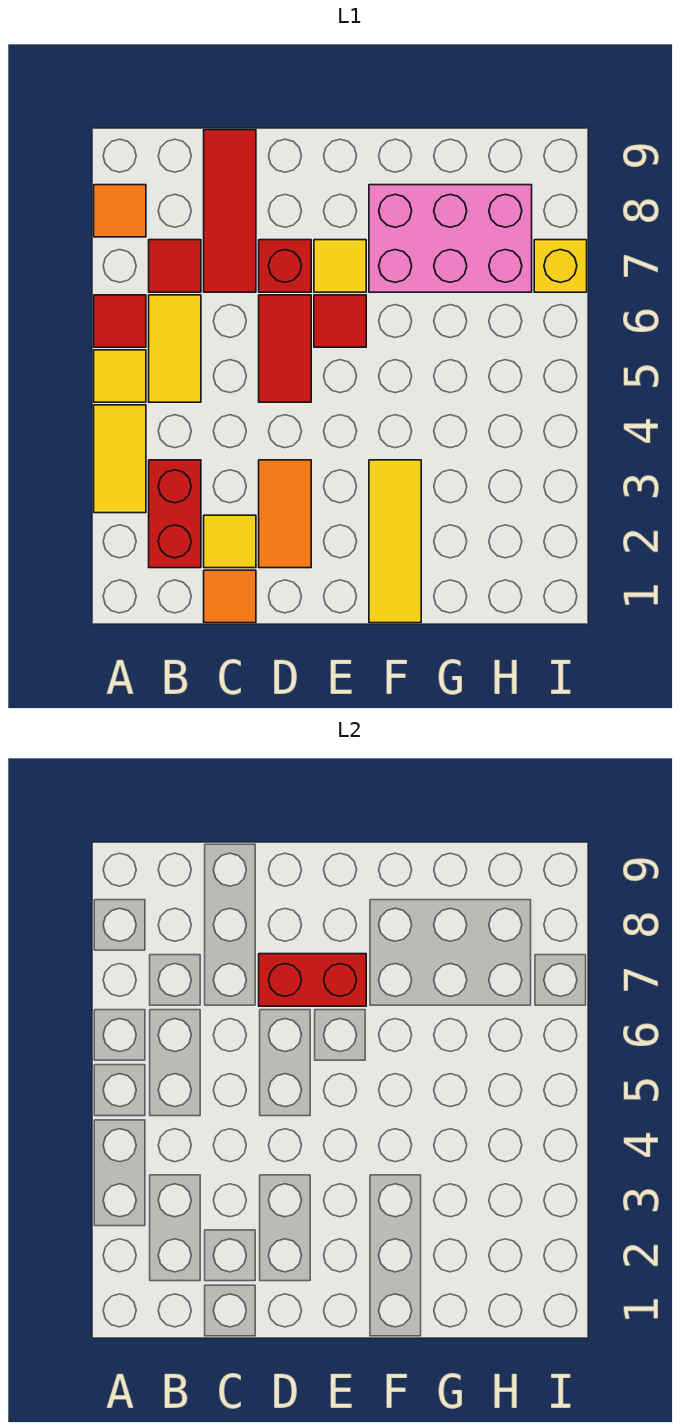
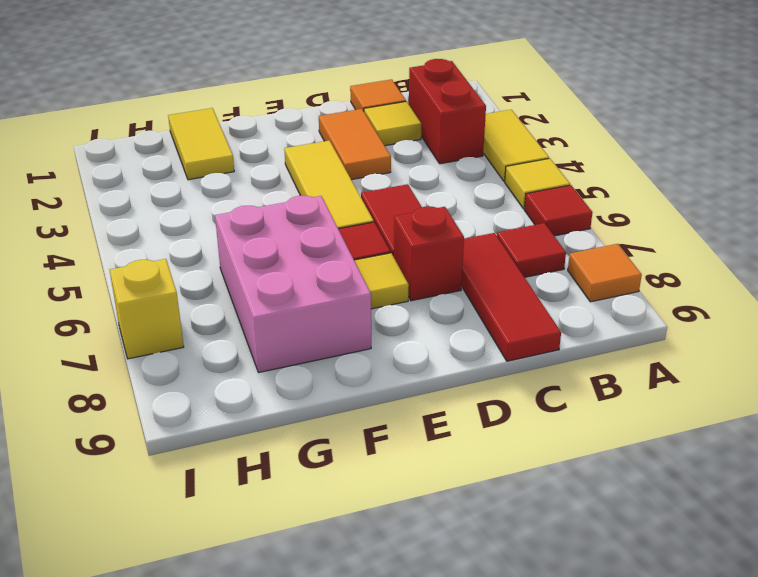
yellow tile B5:B6 level 1 -> yellow tile G1:G2 level 1
red brick D7:E7 level 2 -> none
yellow tile F1:F3 level 1 -> yellow tile E3:E5 level 1
pink brick F7:H8 level 1 -> pink brick F6:G8 level 1

